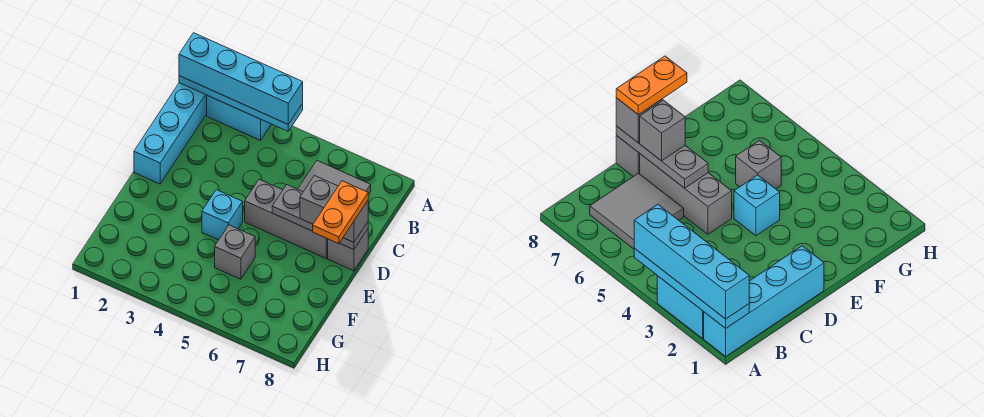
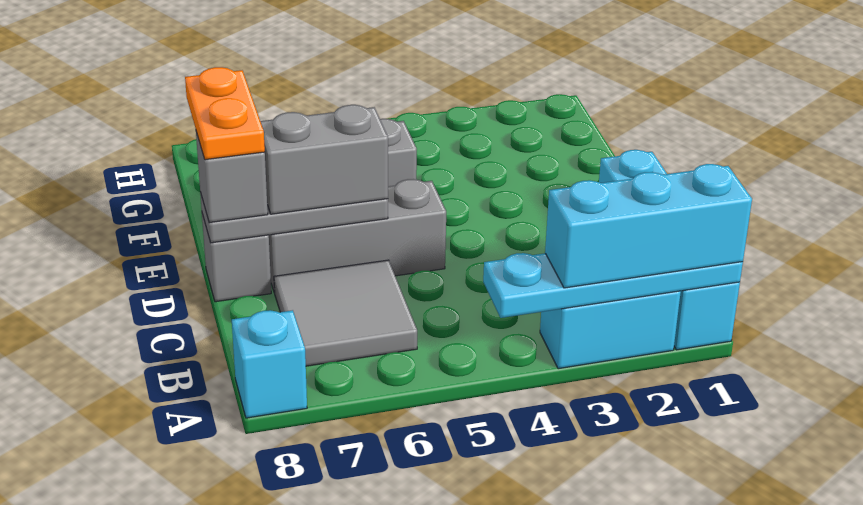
cyan brick A1:A4 level 3 -> cyan brick A1:A3 level 3
grey brick D7 level 3 -> grey brick D6:D7 level 3
cyan brick E4 level 1 -> cyan brick A8 level 1

